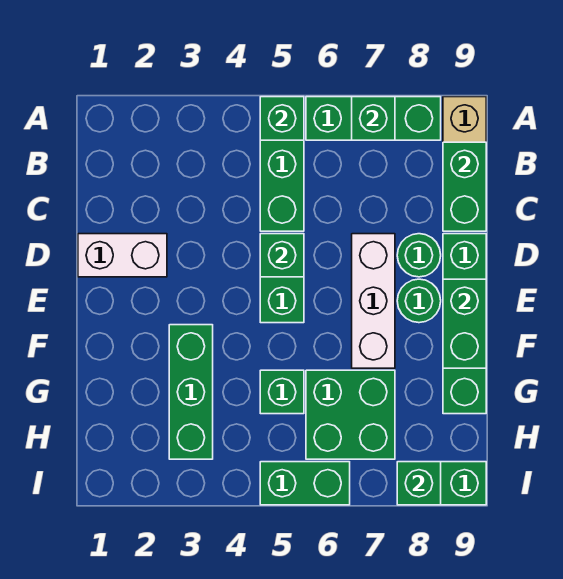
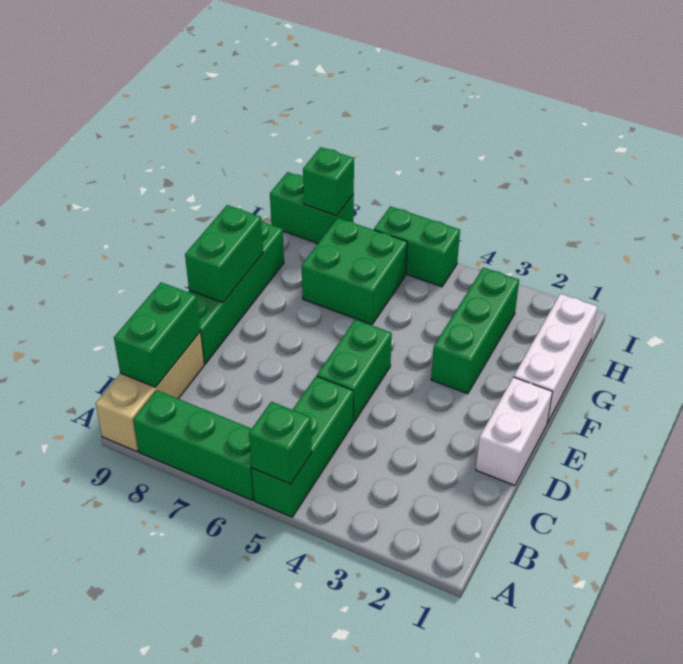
green brick A7 level 2 -> none
white brick D1:D2 level 1 -> white brick D1:E1 level 1
green brick D5 level 2 -> none
white brick D7:F7 level 1 -> white brick F1:H1 level 1
green round brick D8 level 1 -> none
green round brick E8 level 1 -> none
green brick G5 level 1 -> none

